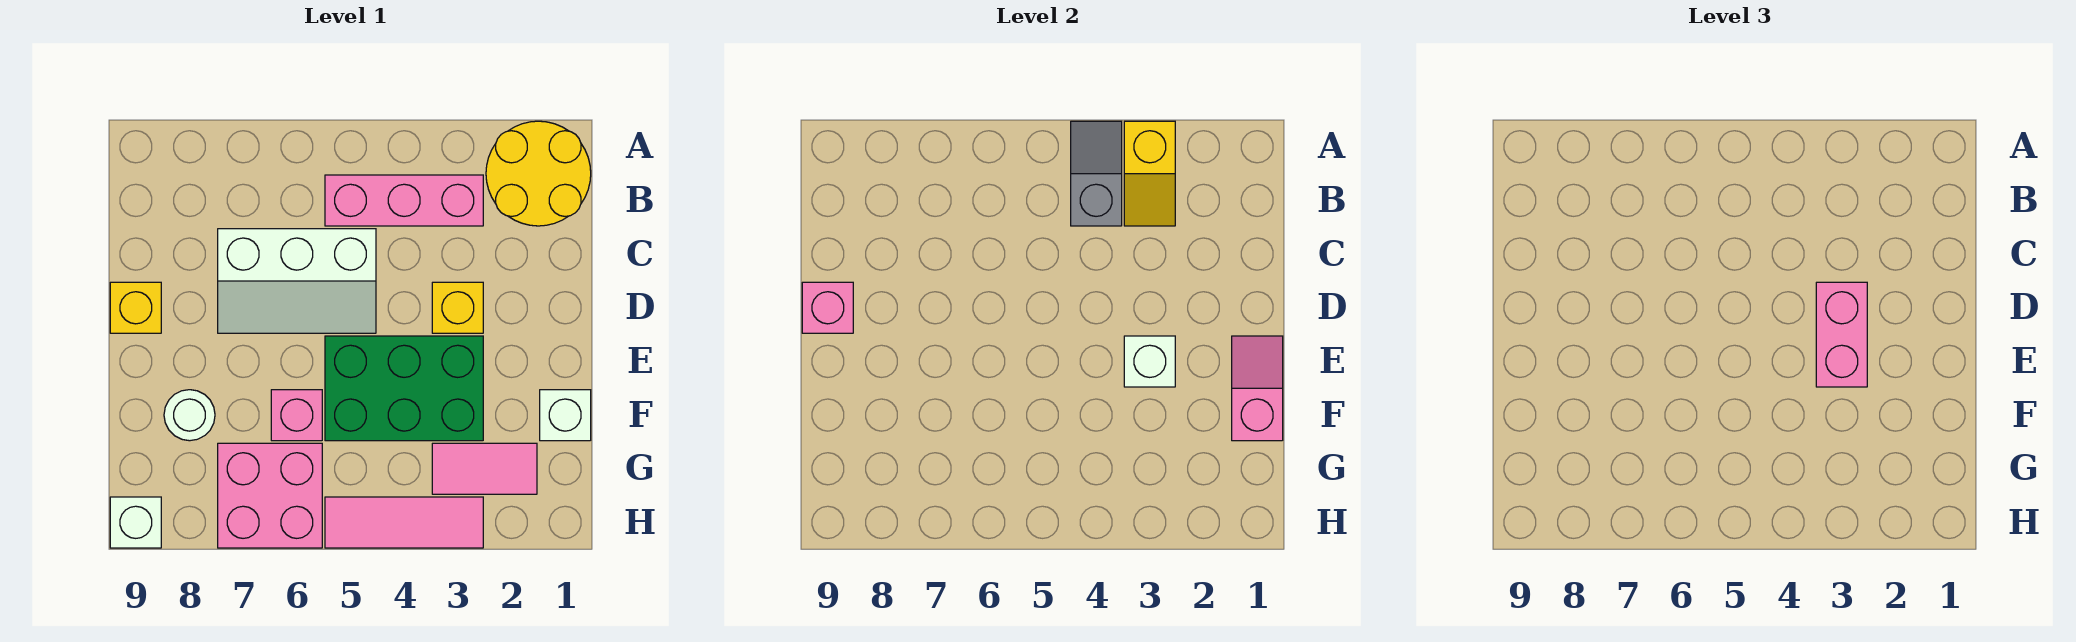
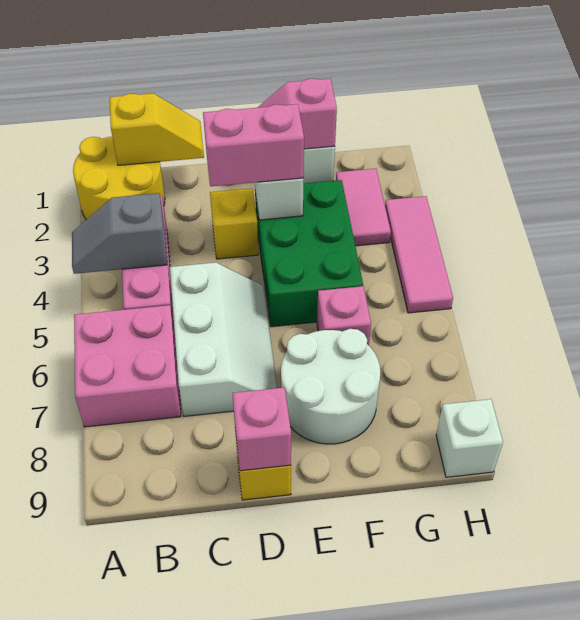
yellow slope A3:B3 level 2 top A -> yellow slope B1:C1 level 2 top B
white round brick F8 level 1 -> white round brick E7:F8 level 1
pink brick G6:H7 level 1 -> pink brick A6:B7 level 1

